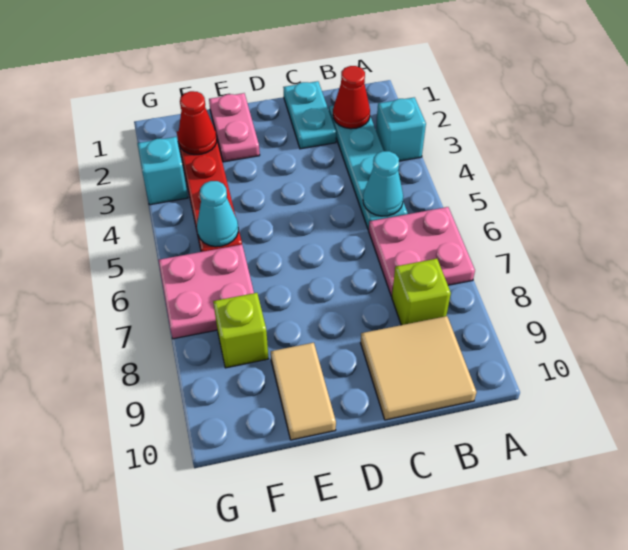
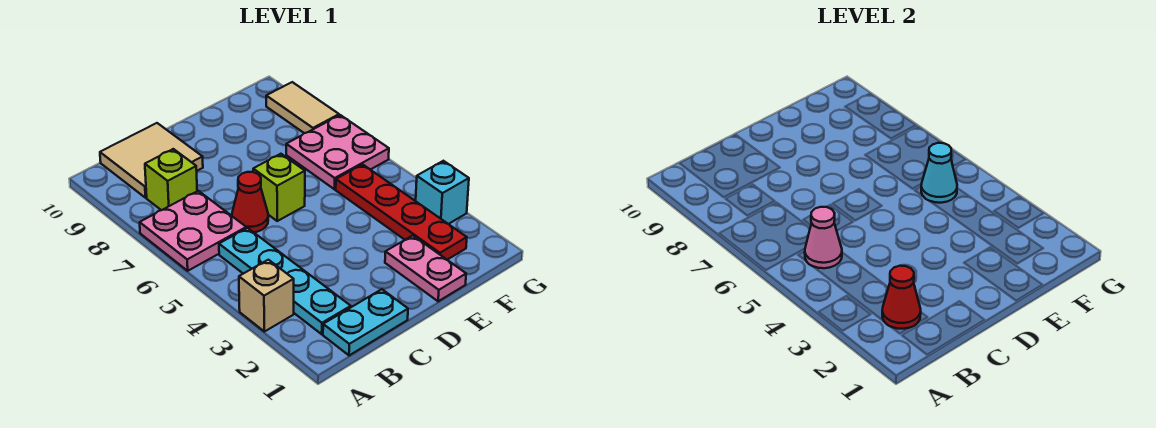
cyan brick A3 level 1 -> tan brick A3 level 1
cyan cone B5 level 2 -> pink cone B5 level 2
cyan plate C1:C2 level 1 -> cyan plate B1:C1 level 1
tan tile E9:E10 level 1 -> tan tile G8:G9 level 1
red cone F2 level 2 -> red cone C6 level 1
lime brick F8 level 1 -> lime brick D6 level 1

